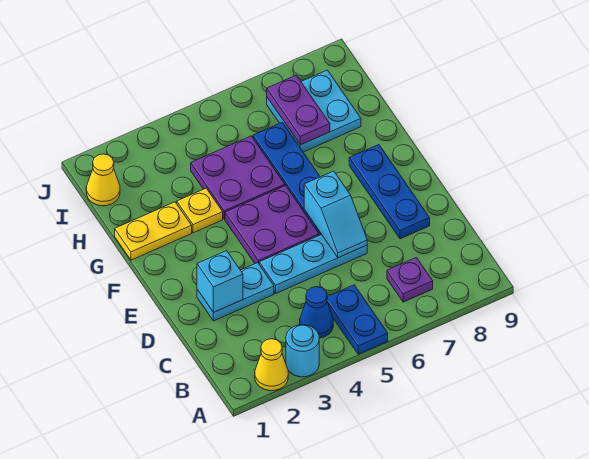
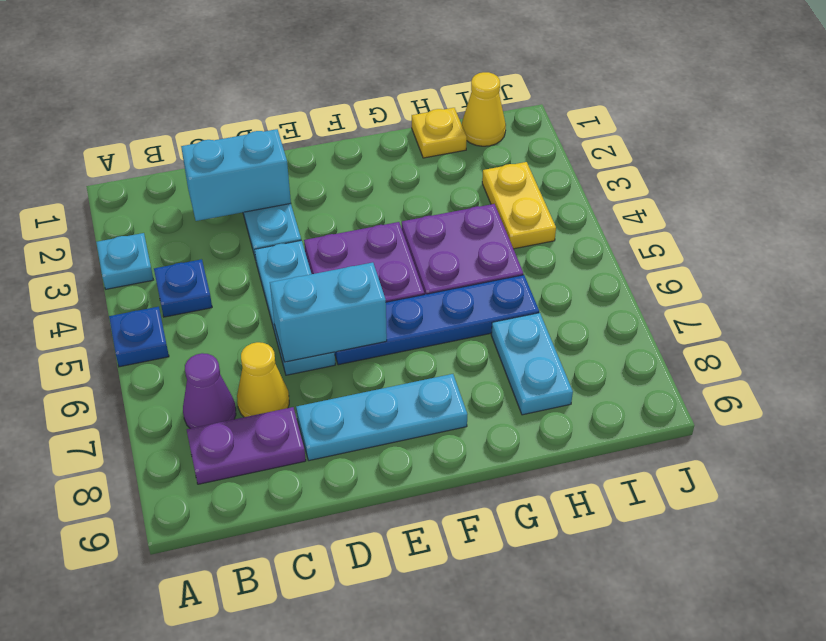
yellow cone A2 level 1 -> yellow cone C7 level 1
cyan round brick A3 level 1 -> cyan plate A3 level 1
blue plate A5:B5 level 1 -> blue plate A5 level 1
blue cone B4 level 1 -> blue plate B4 level 1
purple plate B7 level 1 -> purple cone B7 level 1
cyan brick D2 level 2 -> cyan brick C2:D2 level 2
cyan slope D6:E6 level 2 top E -> cyan brick D6:E6 level 2
blue plate D8:F8 level 1 -> cyan plate D8:F8 level 1
yellow plate G1:G2 level 1 -> yellow plate I3:I4 level 1
yellow plate G3 level 1 -> yellow plate H1 level 1
cyan plate H7:I8 level 1 -> cyan plate H7:H8 level 1
purple plate H7:I7 level 2 -> purple plate B8:C8 level 1

